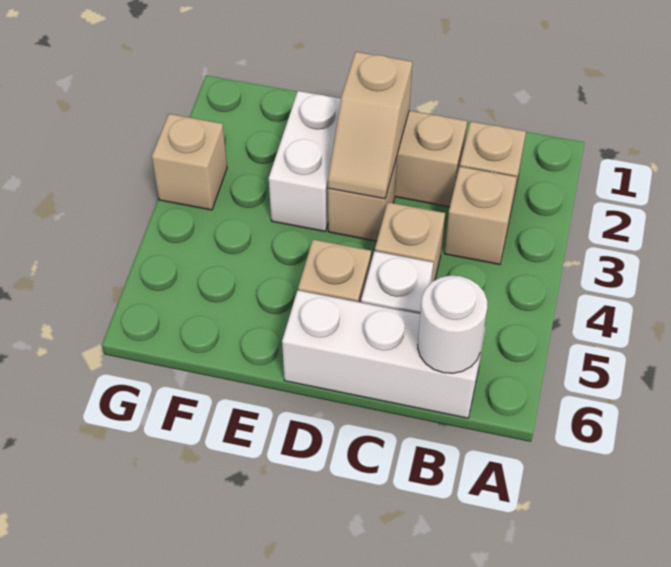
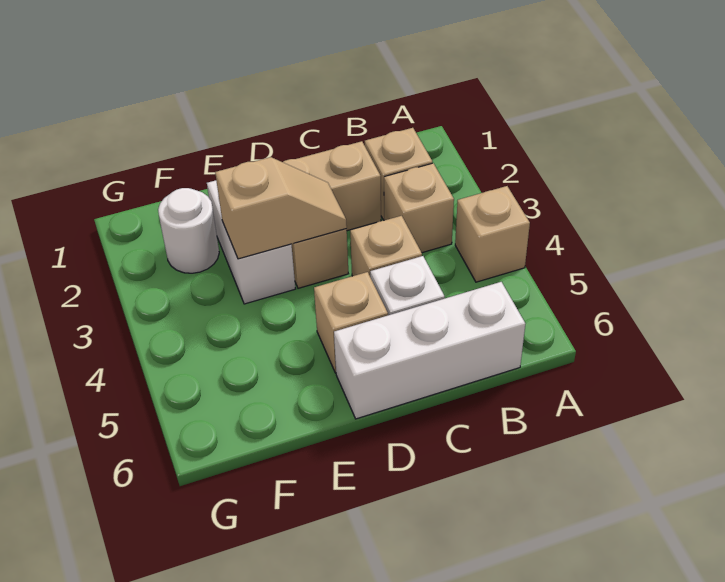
white round brick B6 level 2 -> white round brick F2 level 1
tan slope D2:D3 level 2 top 2 -> tan slope D3:E3 level 2 top E
tan brick G3 level 1 -> tan brick A4 level 1

